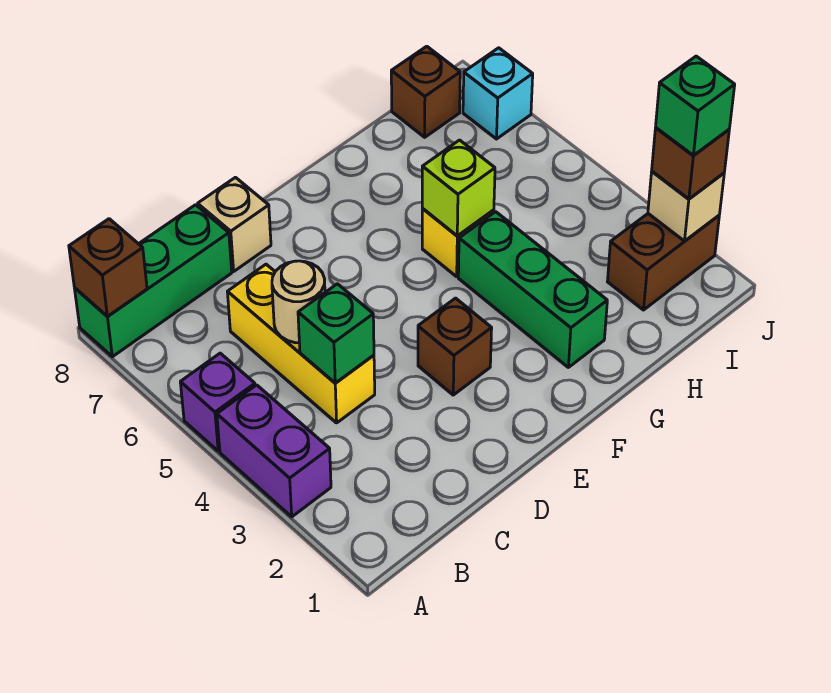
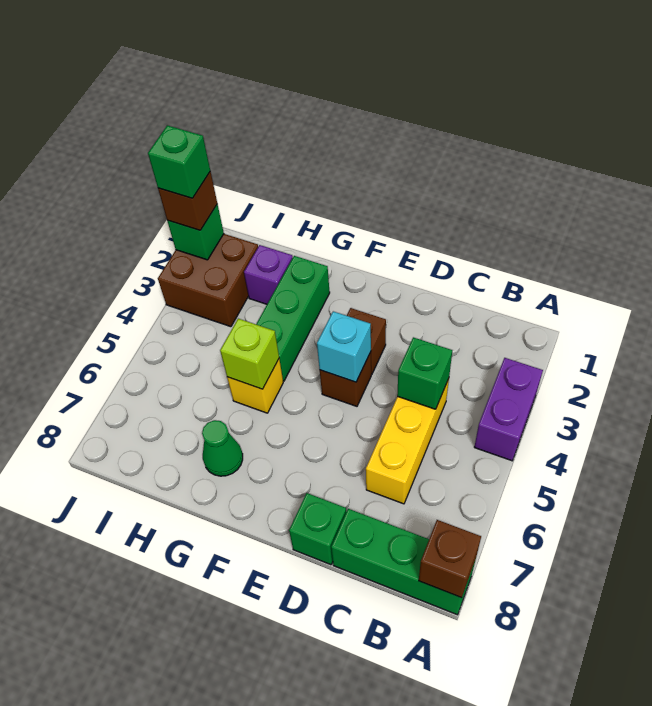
purple brick A5 level 1 -> purple brick H2 level 1
tan round brick C5 level 2 -> none
tan brick D8 level 1 -> green brick D8 level 1
none -> green cone G7 level 1
brown brick I2:J2 level 1 -> brown brick I2:J3 level 1
brown brick I8 level 1 -> brown brick E4 level 1
tan brick J2 level 2 -> green brick J2 level 2
cyan brick J7 level 1 -> cyan brick E4 level 2

